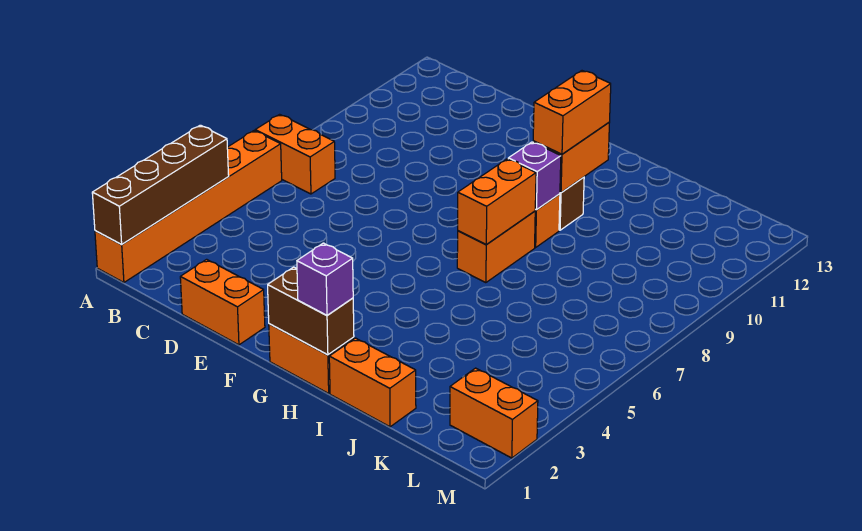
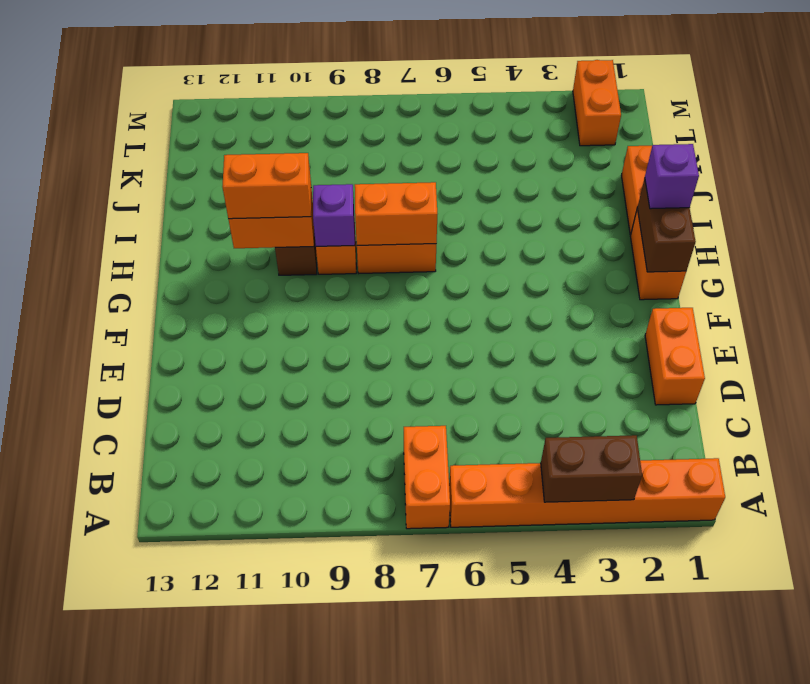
brown brick A1:A4 level 2 -> brown brick A3:A4 level 2

